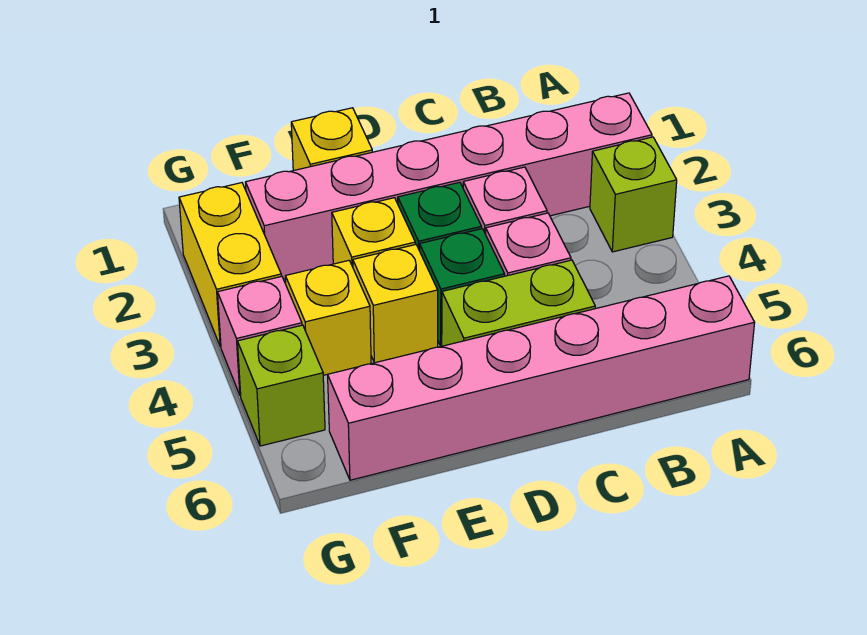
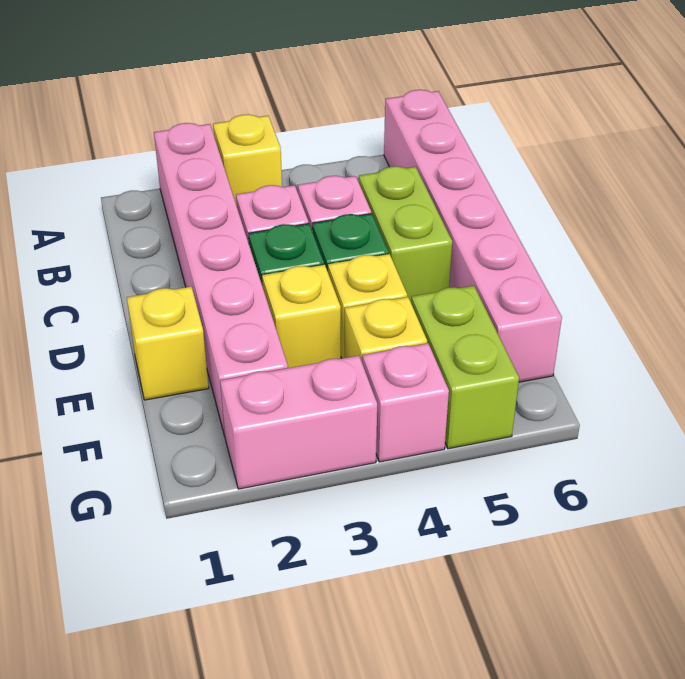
lime brick A3 level 1 -> yellow brick A3 level 1
yellow brick G2:G3 level 1 -> pink brick G2:G3 level 1
lime brick G5 level 1 -> lime brick F5:G5 level 1

